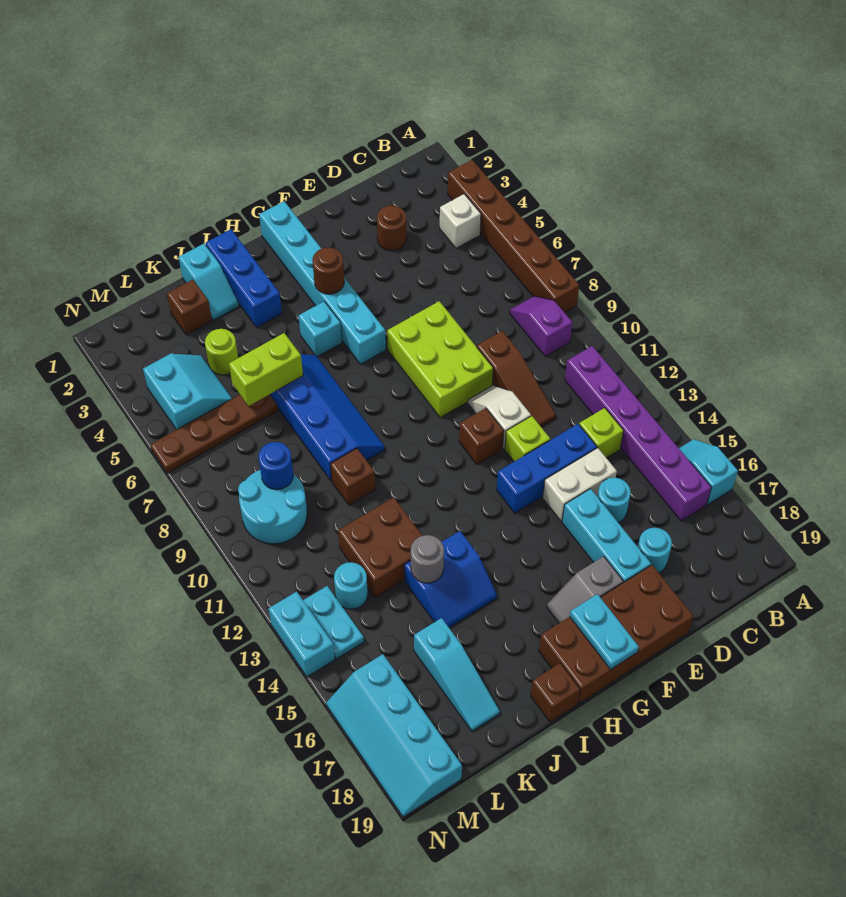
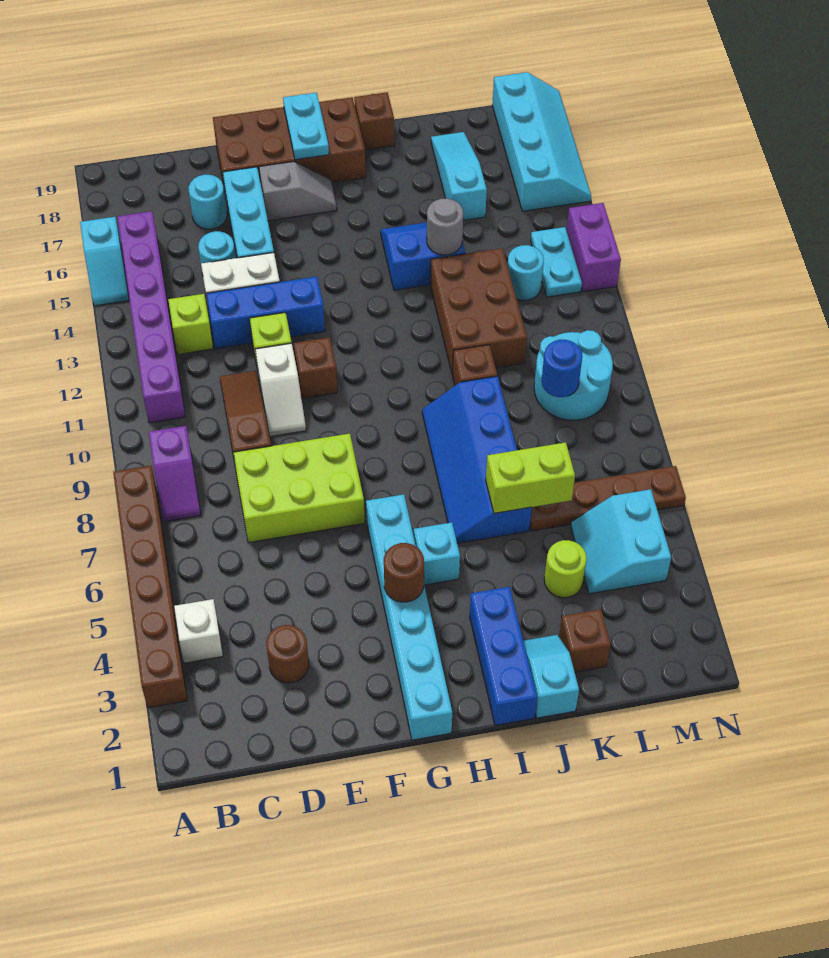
lime brick E7:F9 level 1 -> lime brick D7:F8 level 1
brown brick J12:K13 level 1 -> brown brick J11:K13 level 1
cyan brick N13:N14 level 1 -> purple brick N13:N14 level 1

